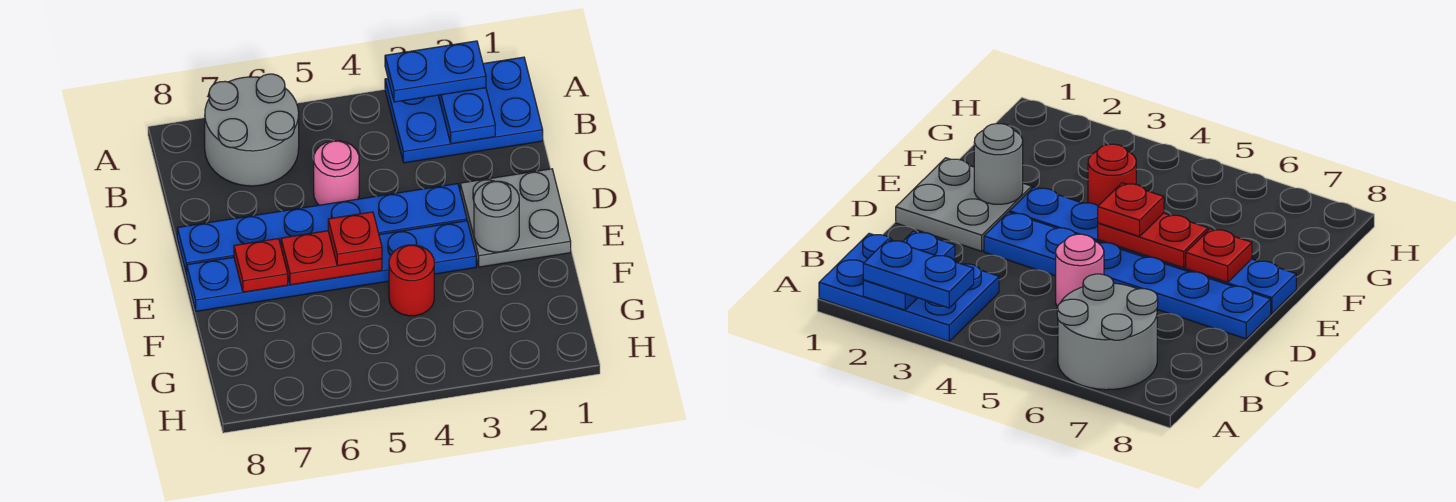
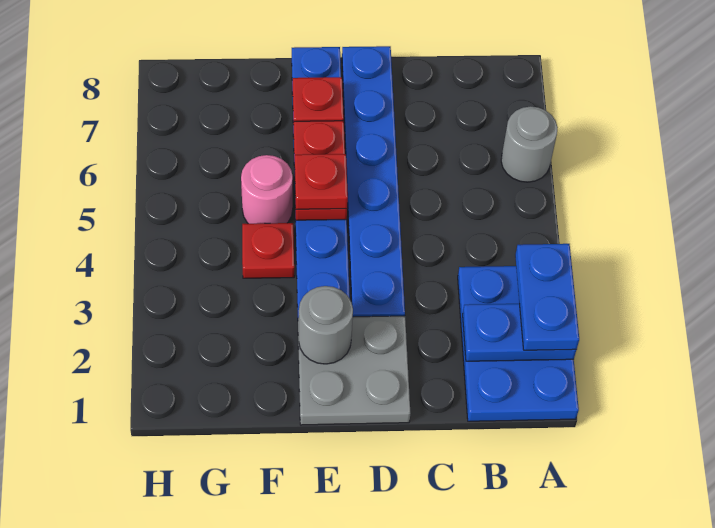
grey round brick A6:B7 level 1 -> grey round brick A6 level 1
pink round brick C5 level 1 -> pink round brick F5 level 1
red round brick F4 level 1 -> red plate F4 level 1

